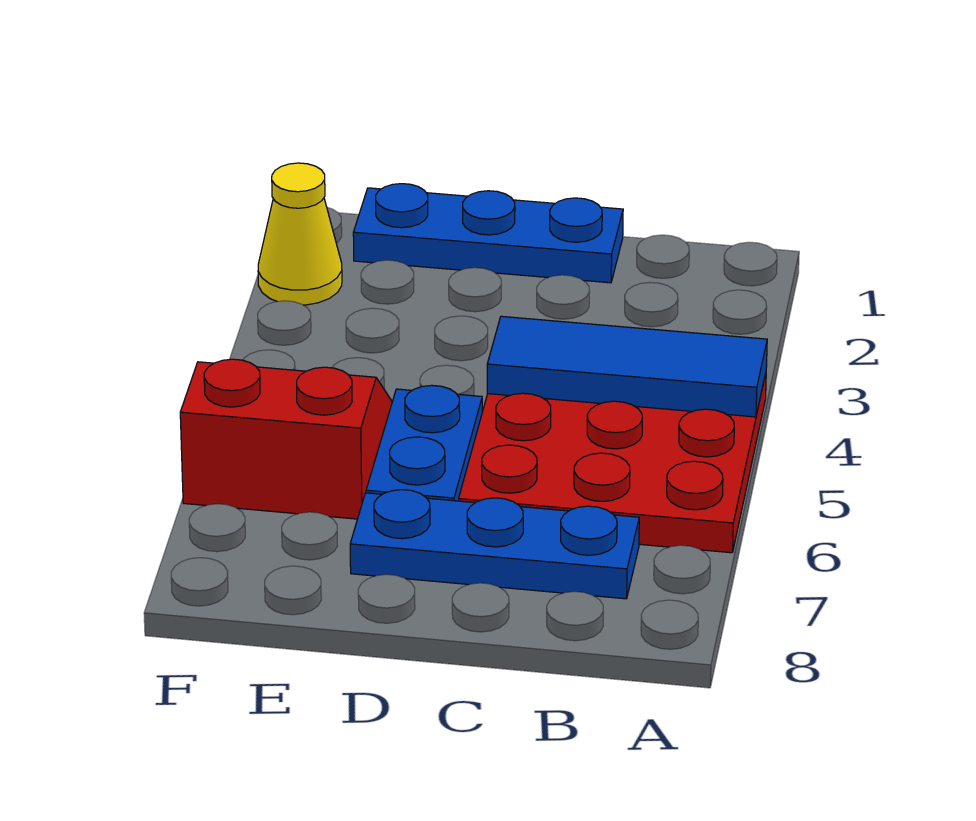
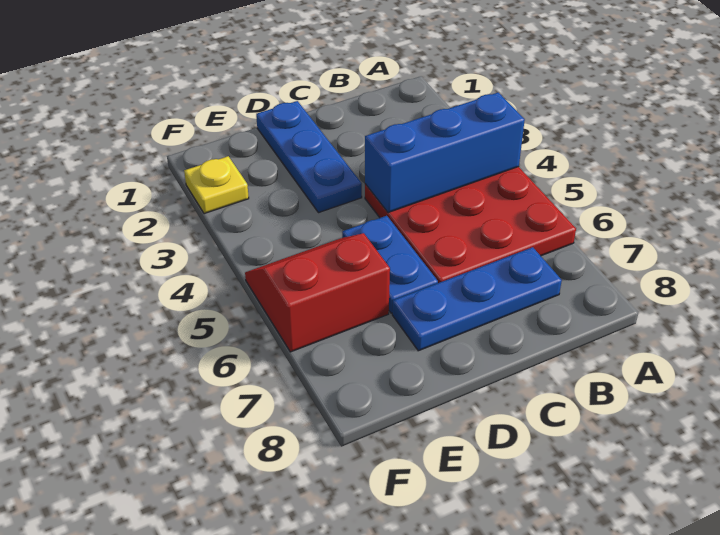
blue tile A4:C4 level 2 -> blue brick A4:C4 level 2
blue plate C1:E1 level 1 -> blue plate D1:D3 level 1
yellow cone F2 level 1 -> yellow plate F2 level 1

